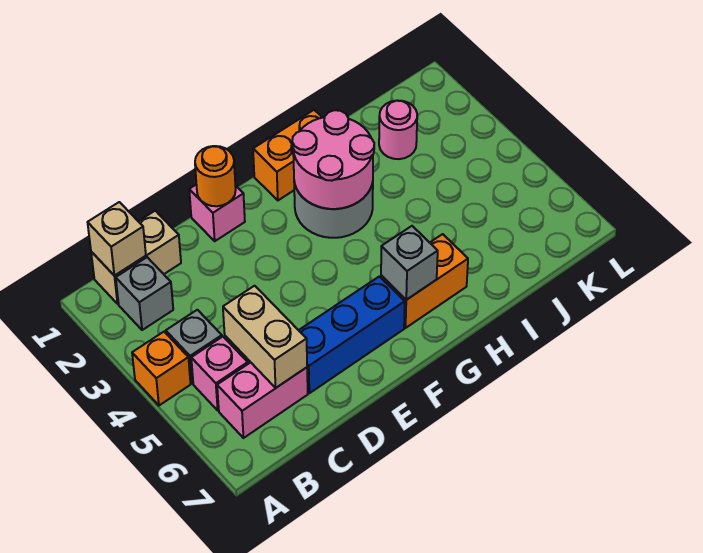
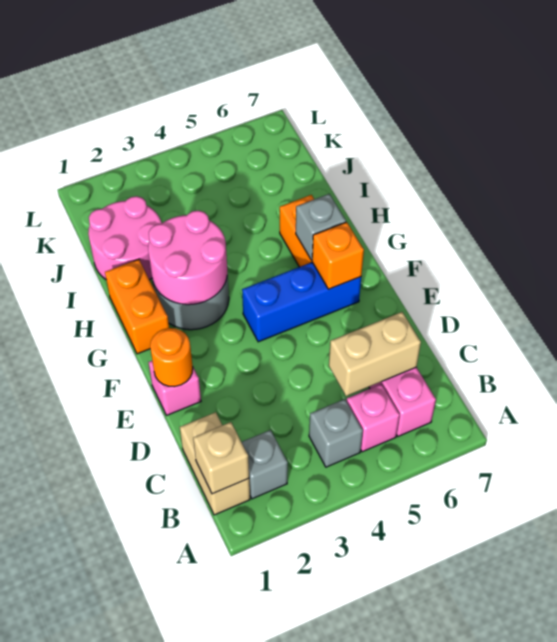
orange brick A4 level 1 -> orange brick F6 level 2
blue brick D6:F6 level 1 -> blue brick F4:F6 level 1
pink round brick J2 level 1 -> pink round brick I1:J2 level 1

